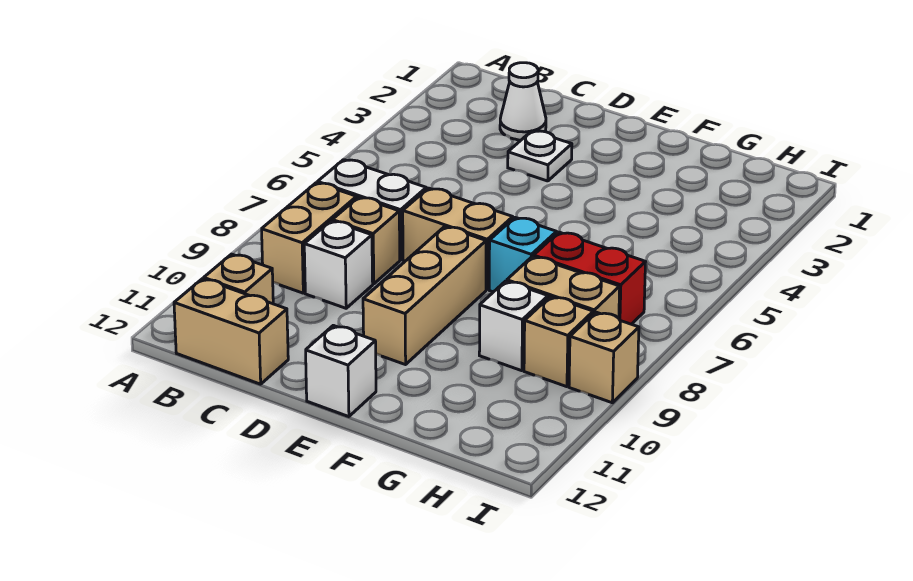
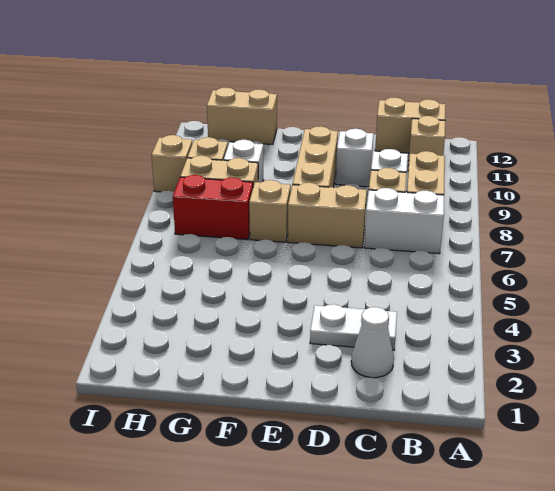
white plate D3 level 1 -> white plate C3:D3 level 1
white brick E12 level 1 -> white brick D10 level 1
cyan brick F7 level 1 -> tan brick F7 level 1
none -> tan brick G12:H12 level 1

